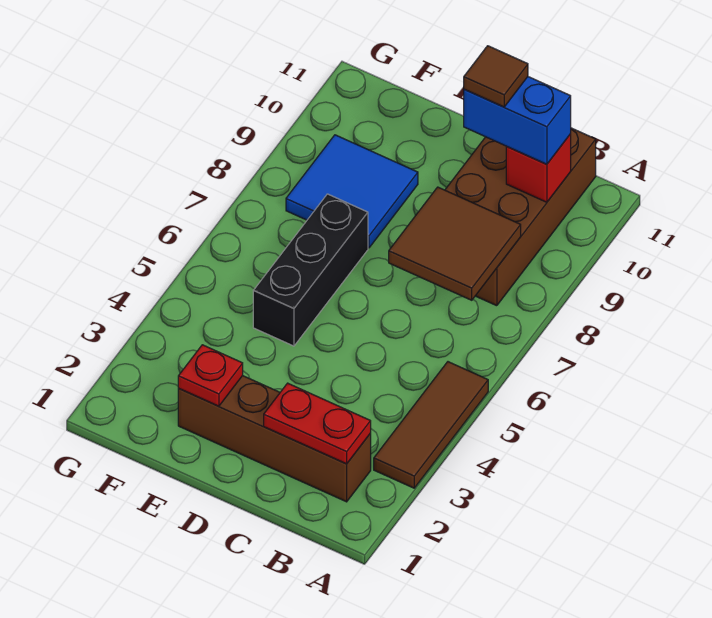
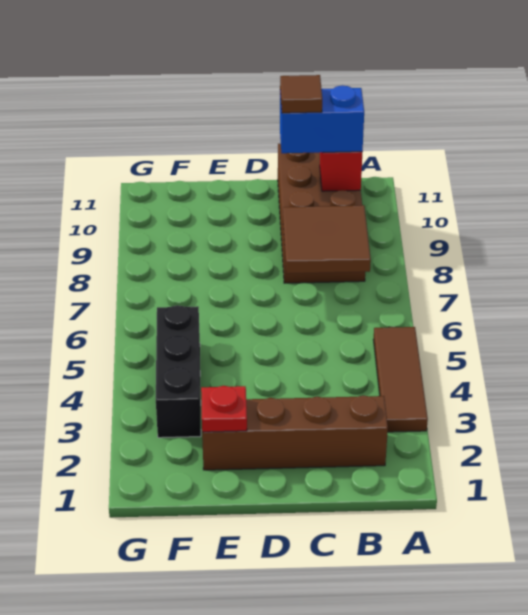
red plate B2:C2 level 2 -> none
black brick E5:E7 level 1 -> black brick F3:F5 level 1
blue tile E8:F9 level 1 -> none

